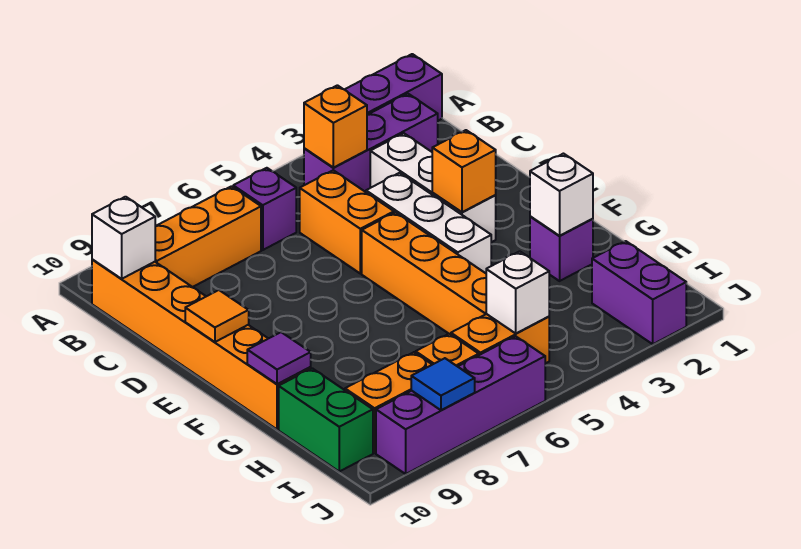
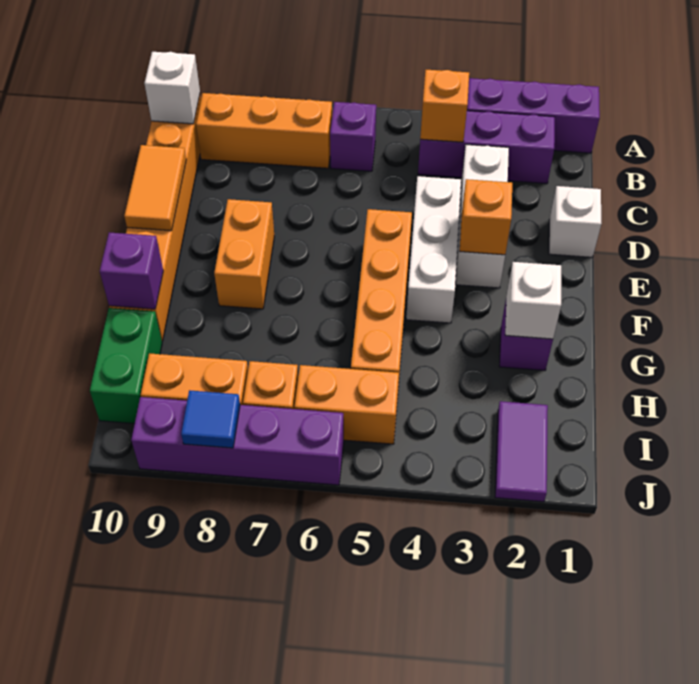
orange brick C5:D5 level 1 -> orange brick E8:F8 level 1
orange tile E10 level 2 -> orange tile D10:E10 level 2
purple tile G10 level 2 -> purple brick G10 level 2
purple brick I2:J2 level 1 -> purple tile I2:J2 level 1
white brick I5 level 2 -> white brick D1 level 1

